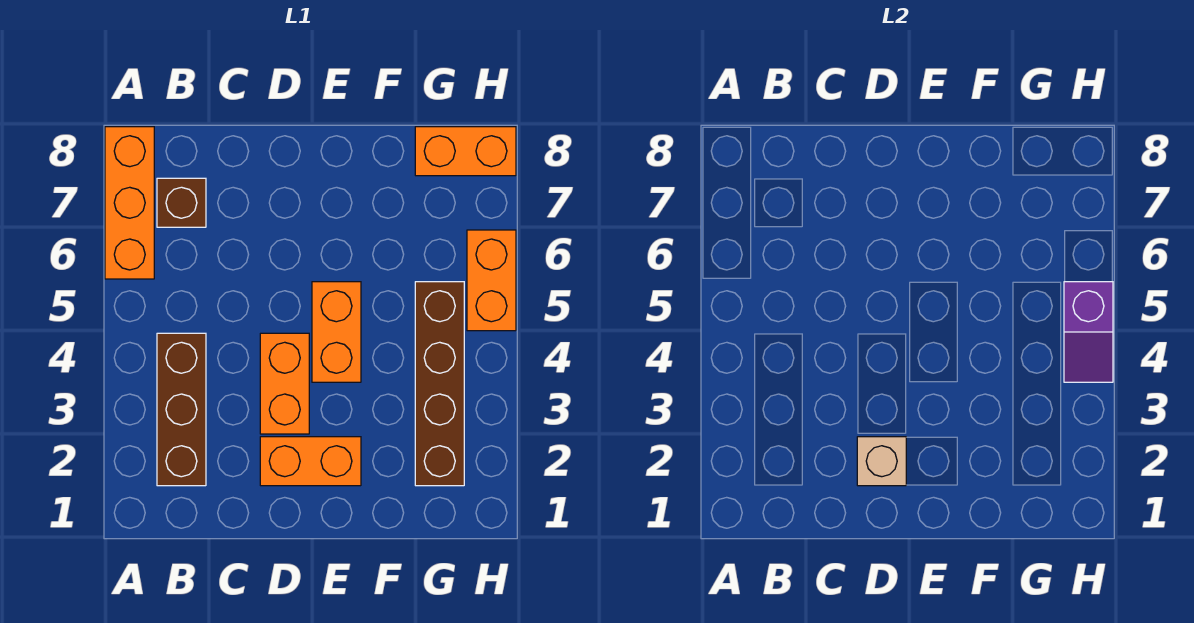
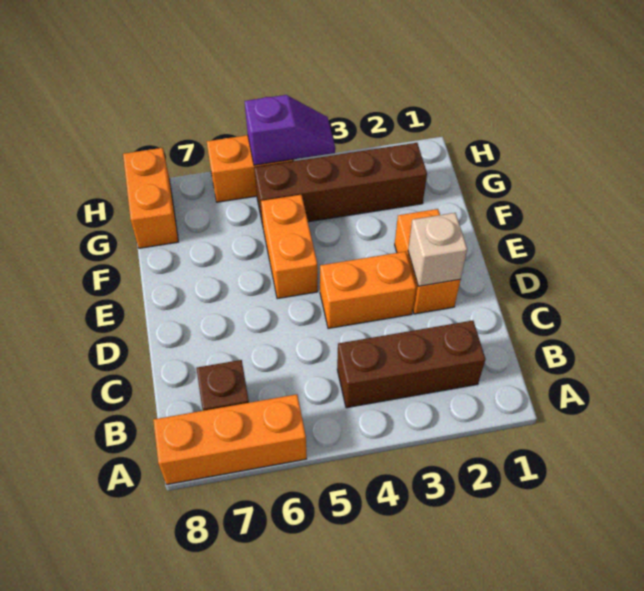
orange brick E4:E5 level 1 -> orange brick E5:F5 level 1

